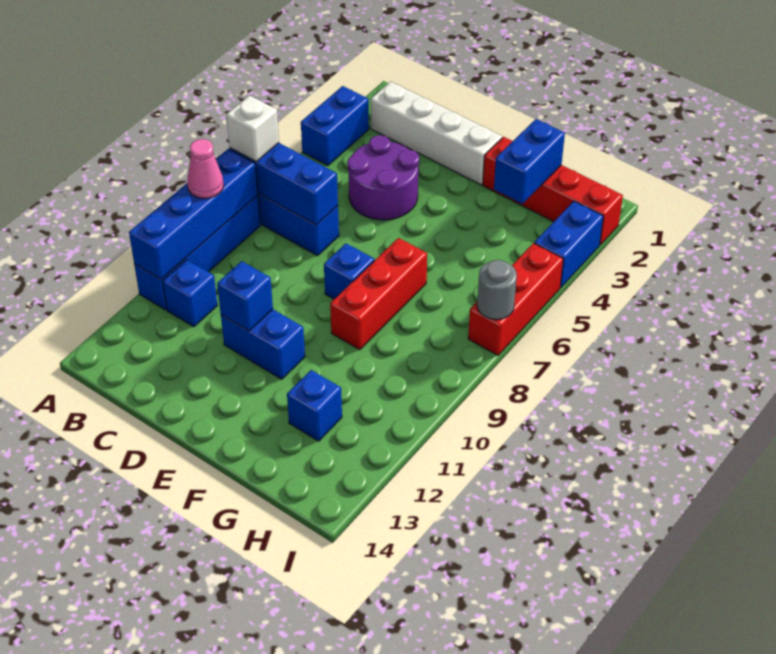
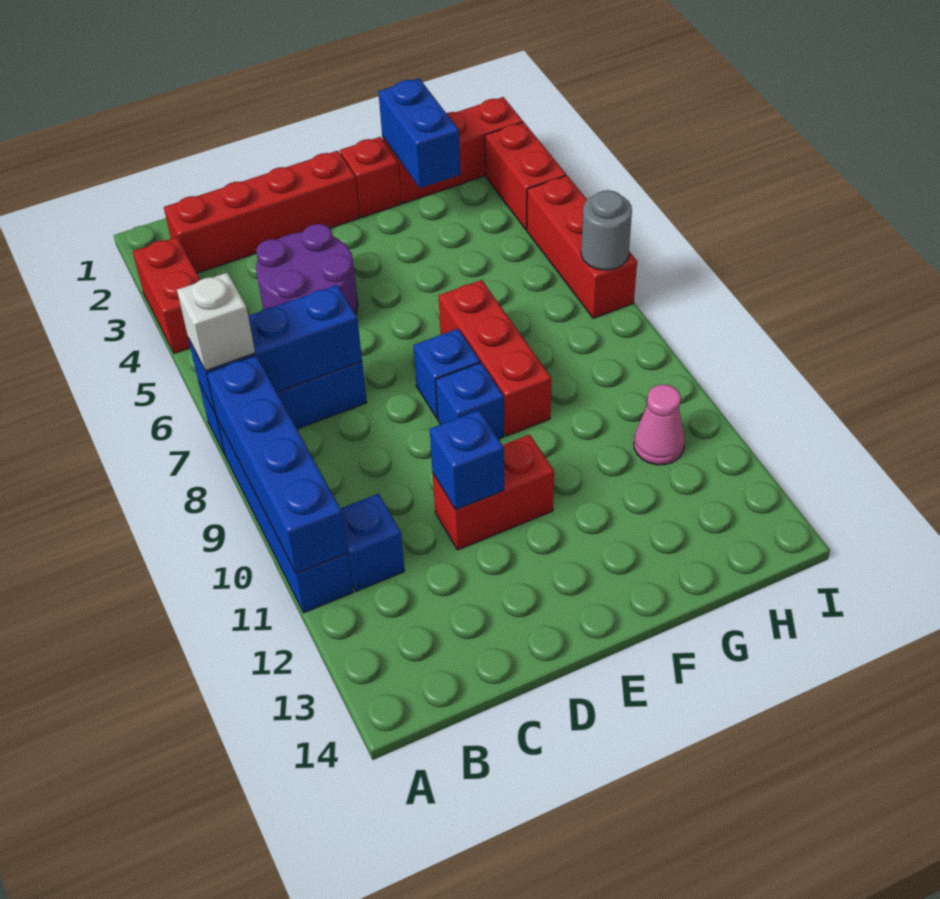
blue brick A3:A4 level 1 -> red brick A3:A4 level 1
pink cone A9 level 3 -> pink cone H11 level 1
white brick B2:E2 level 1 -> red brick B2:E2 level 1
blue brick D11:E11 level 1 -> red brick D11:E11 level 1
blue brick G12 level 1 -> blue brick E9 level 1
blue brick I3:I4 level 1 -> red brick I3:I4 level 1

